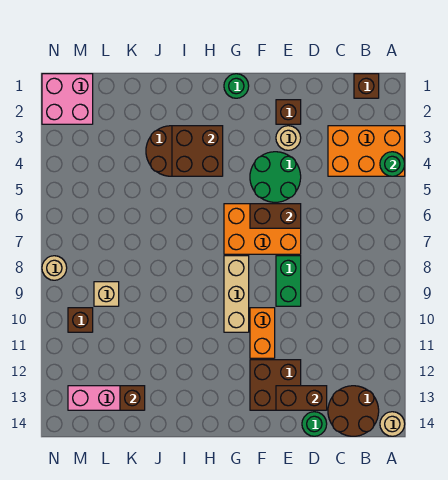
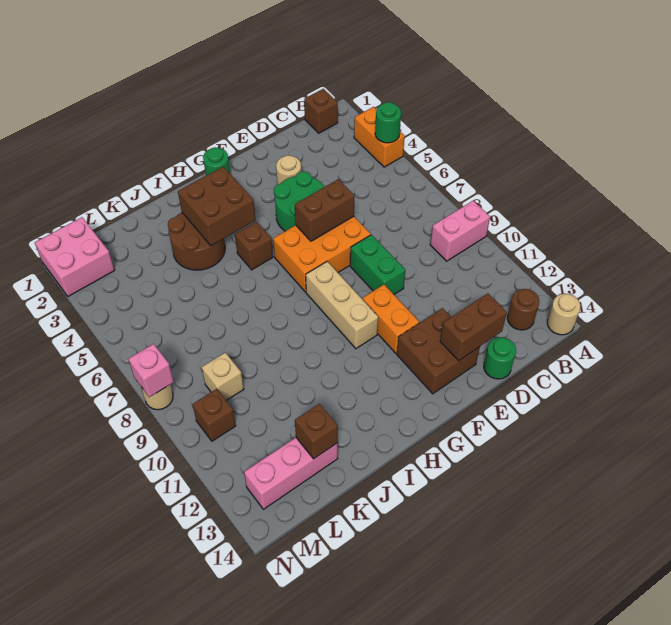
orange brick A3:C4 level 1 -> orange brick A3:A4 level 1
none -> pink brick A9:B9 level 1
brown round brick B13:C14 level 1 -> brown round brick B13 level 1
brown brick E2 level 1 -> brown brick H5 level 1
none -> pink brick N8 level 2

